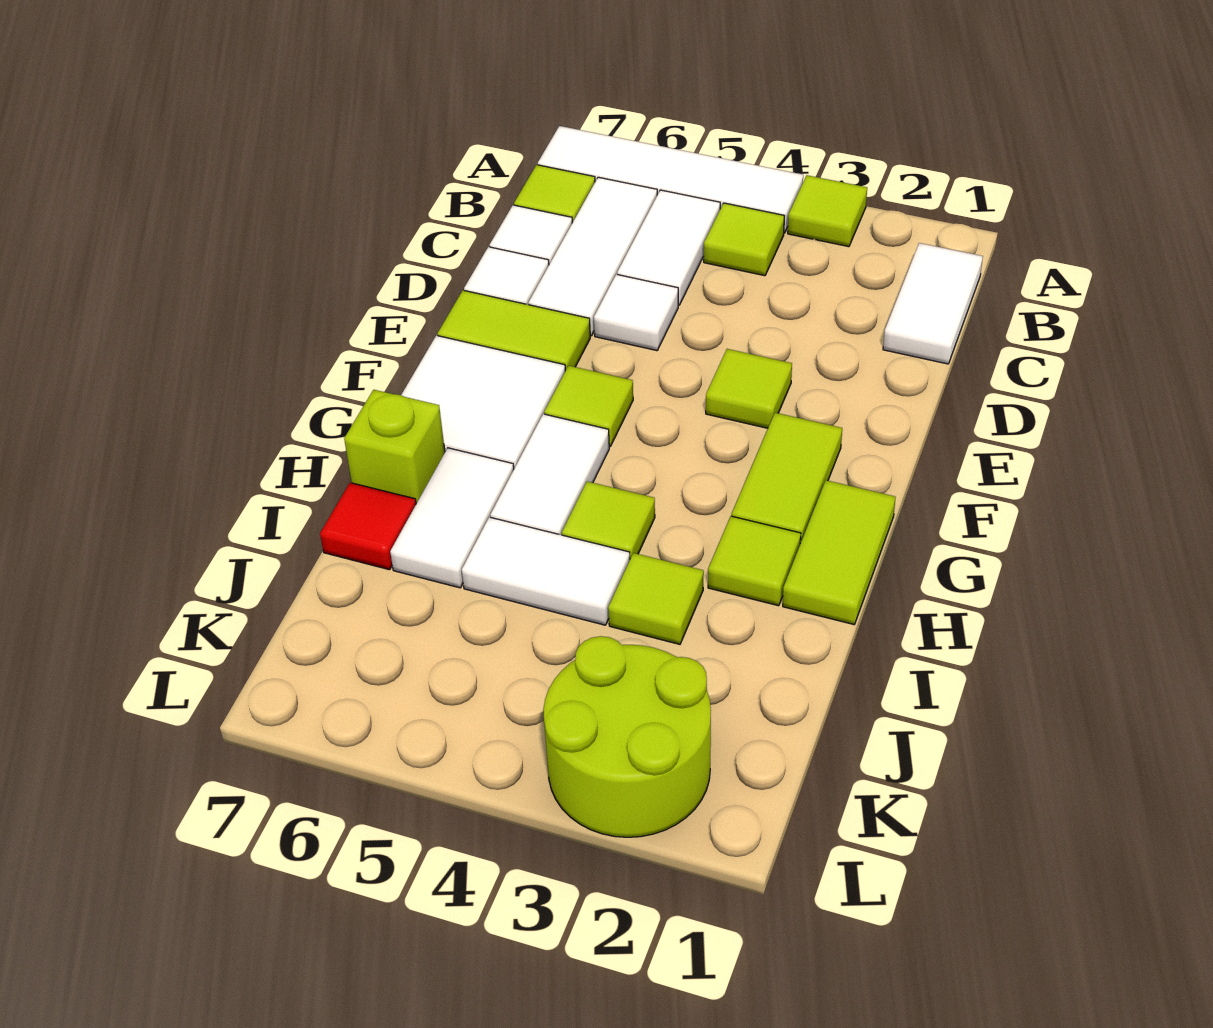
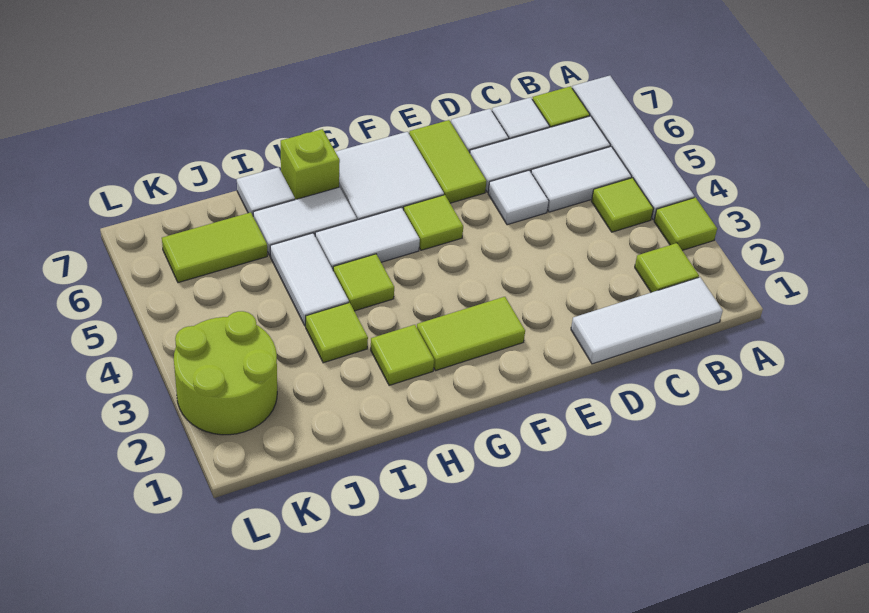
white tile B1:C1 level 1 -> white tile B1:D1 level 1
lime tile E3 level 1 -> lime tile B2 level 1
lime tile G1:H1 level 1 -> lime tile J6:K6 level 1
red tile I7 level 1 -> white tile I7 level 1

